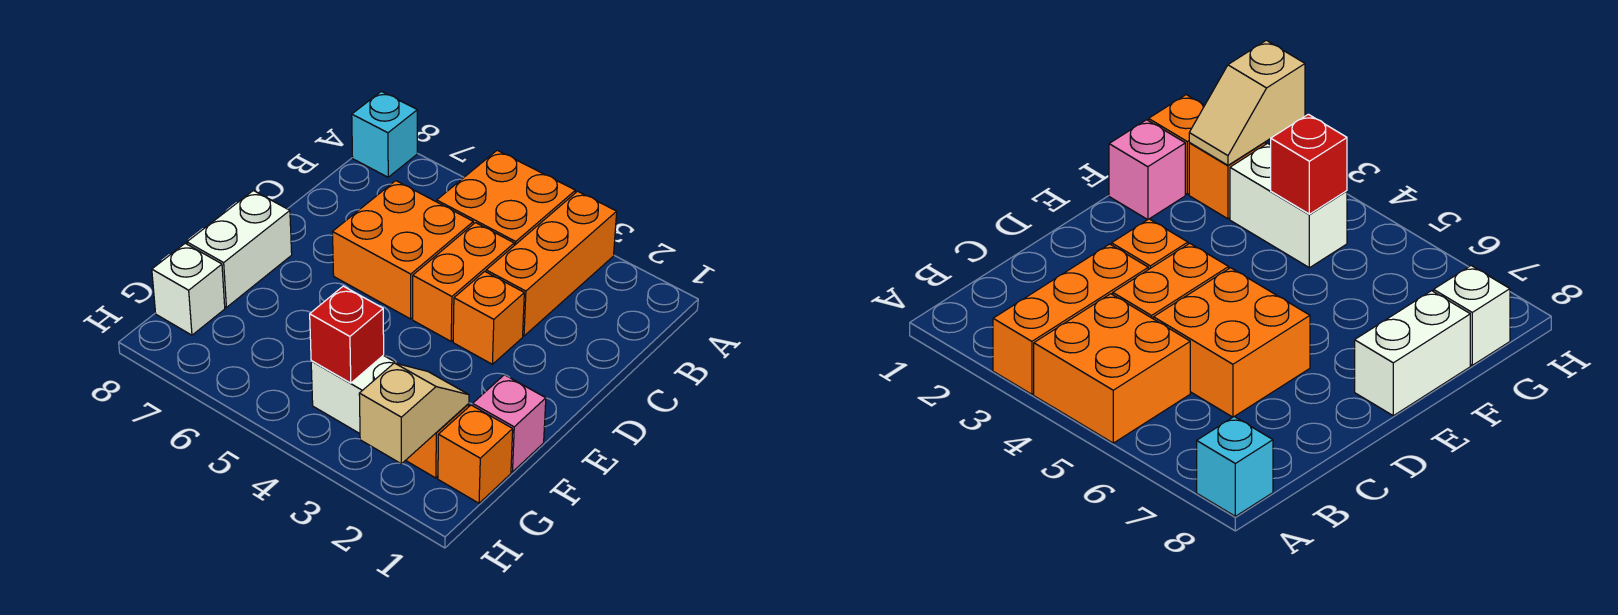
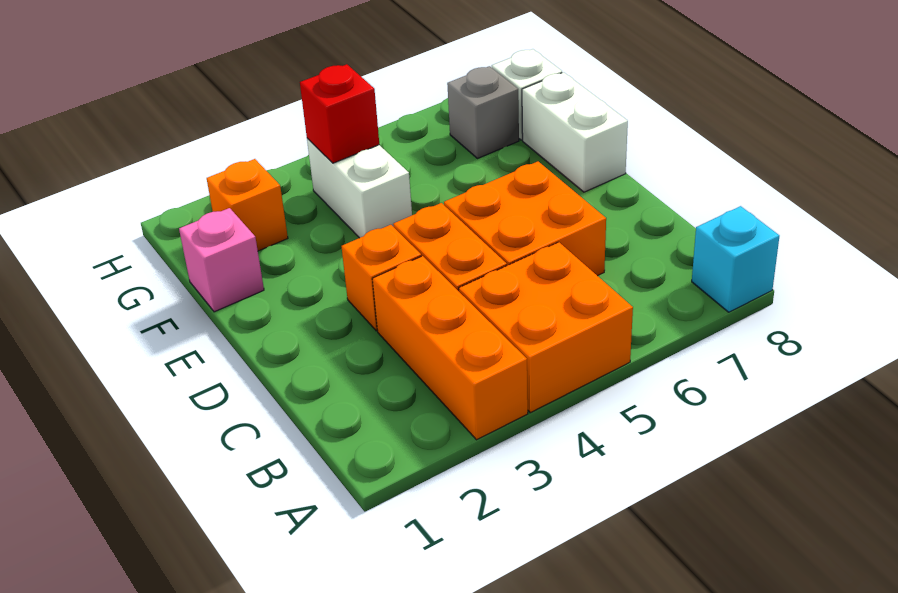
orange brick G1 level 1 -> none
tan slope G2:H2 level 2 top H -> none
white brick G3:G4 level 1 -> white brick F4:G4 level 1
none -> grey brick G7 level 1

